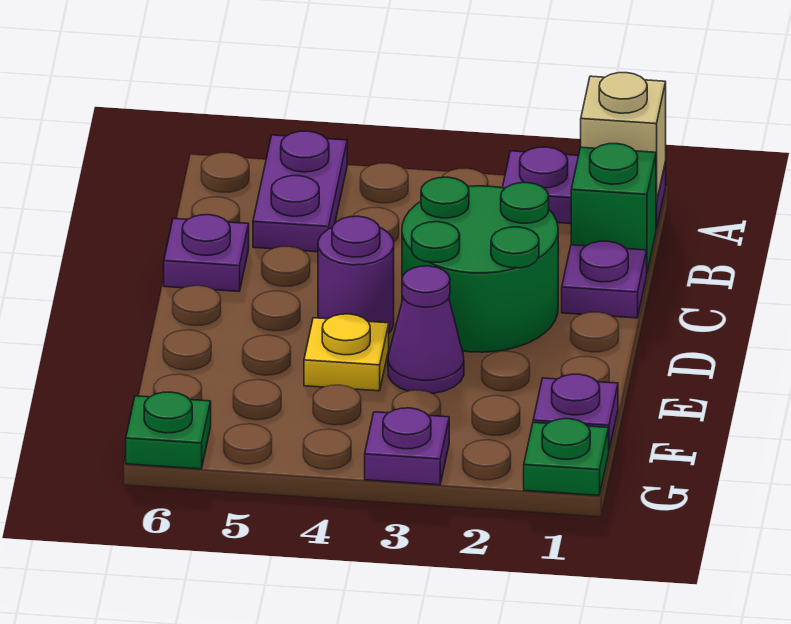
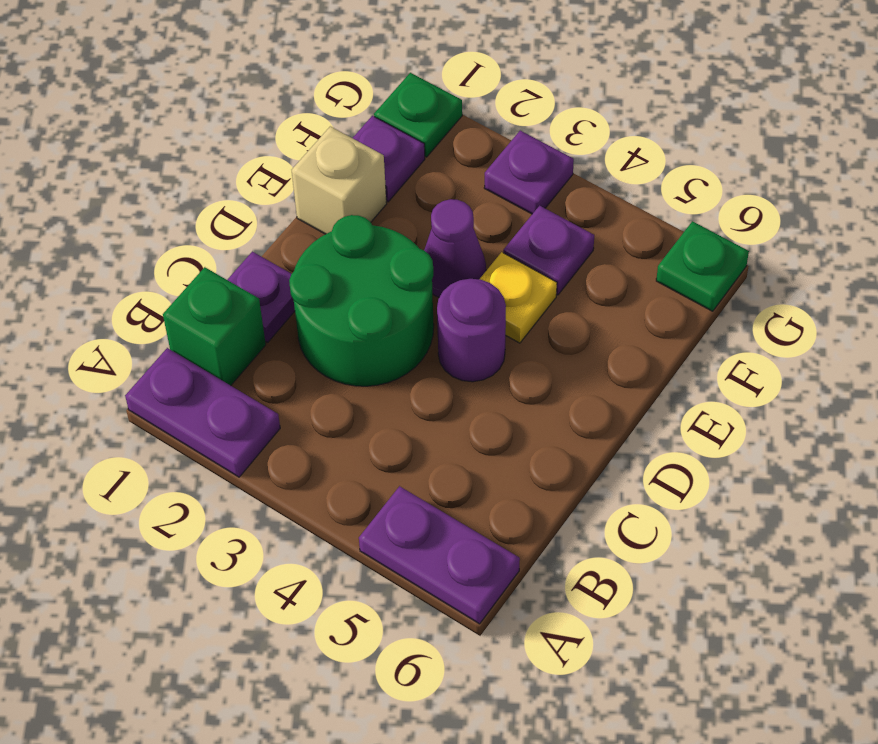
tan brick A1 level 2 -> tan brick E1 level 1
purple plate A5:B5 level 1 -> purple plate A5:A6 level 1
purple plate C6 level 1 -> purple plate F4 level 1

